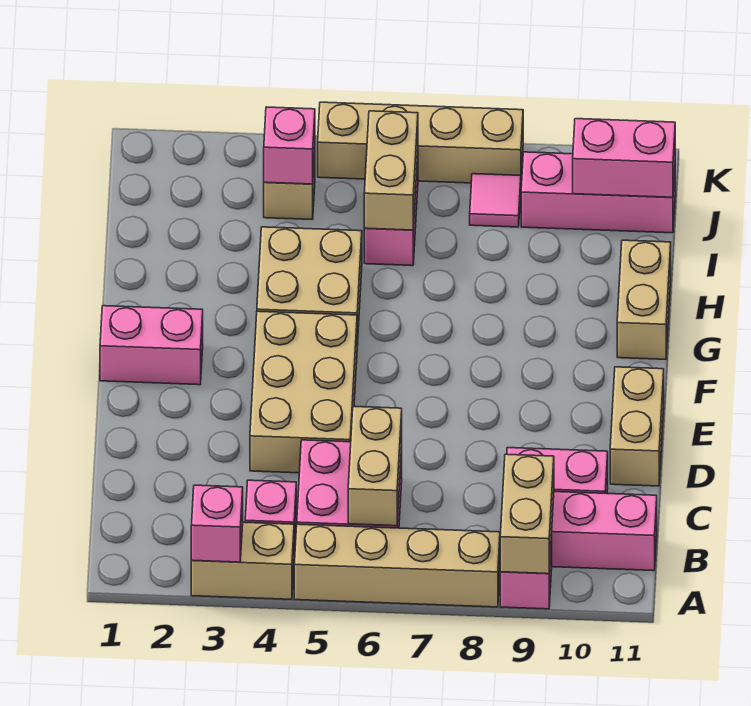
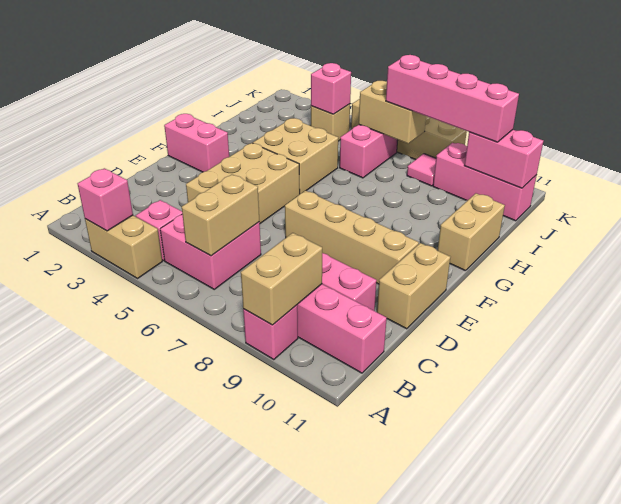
tan brick A5:A8 level 1 -> tan brick E7:E10 level 1
tan brick I6:J6 level 2 -> tan brick J6:J7 level 2
none -> pink brick J7:J10 level 3

